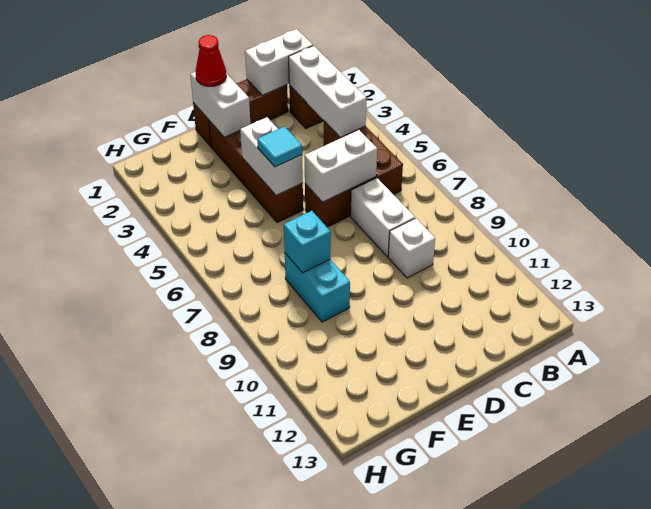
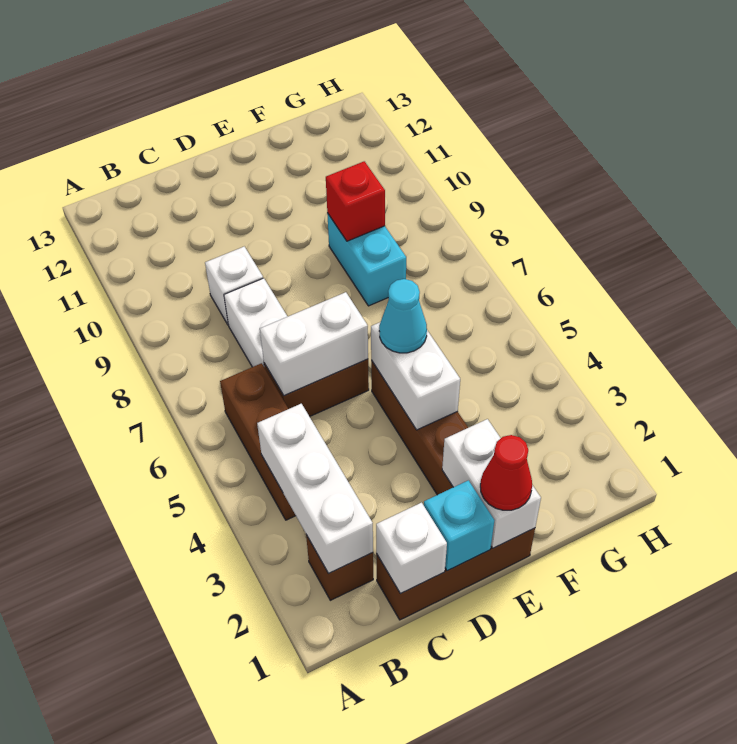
white brick B1:C1 level 2 -> white brick C1 level 2
cyan tile E5 level 3 -> cyan cone E5 level 3
cyan brick F8 level 2 -> cyan brick D1 level 2
none -> red brick F9 level 2

